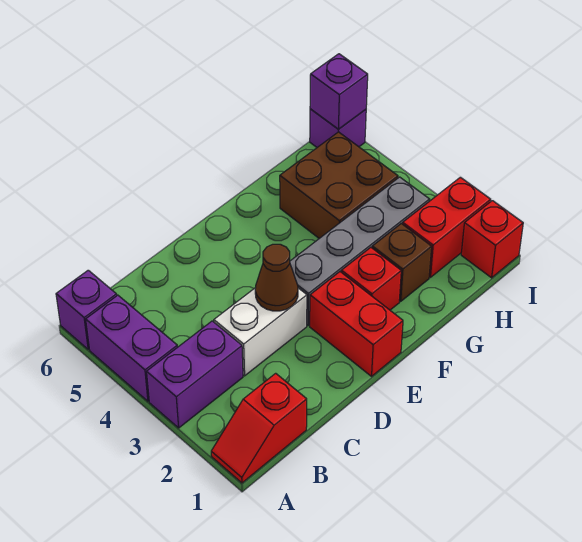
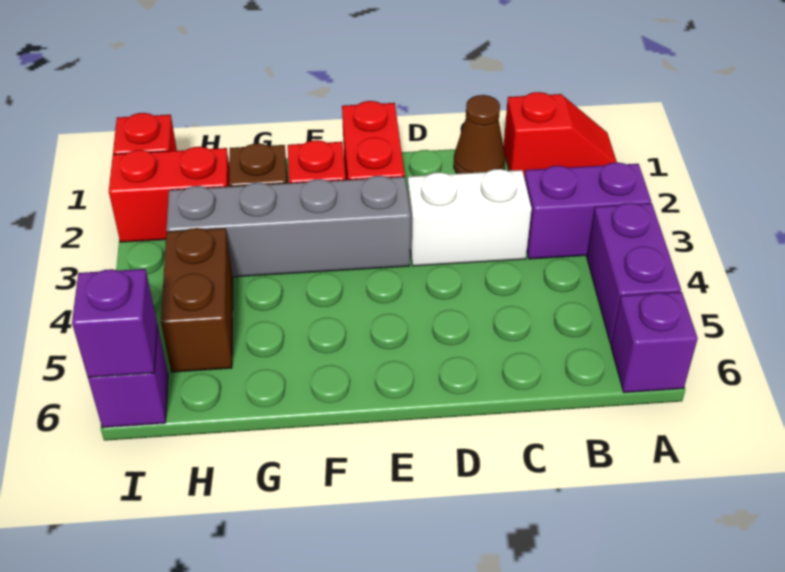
brown cone D3 level 2 -> brown cone C1 level 1
brown brick G4:H5 level 1 -> brown brick H4:H5 level 1

